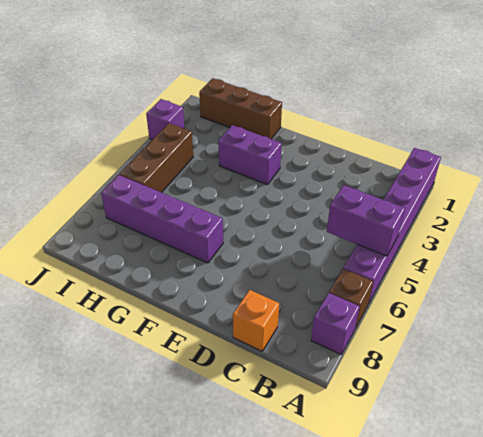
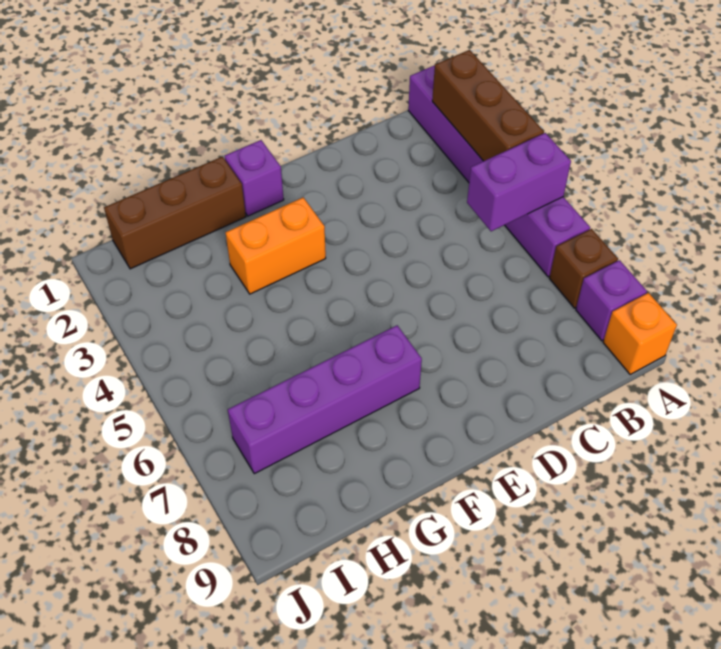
orange brick C9 level 1 -> orange brick A9 level 1
purple brick F3:G3 level 1 -> orange brick F3:G3 level 1
brown brick I4:I6 level 1 -> brown brick A2:A4 level 2
purple brick J3 level 1 -> purple brick F1 level 1

